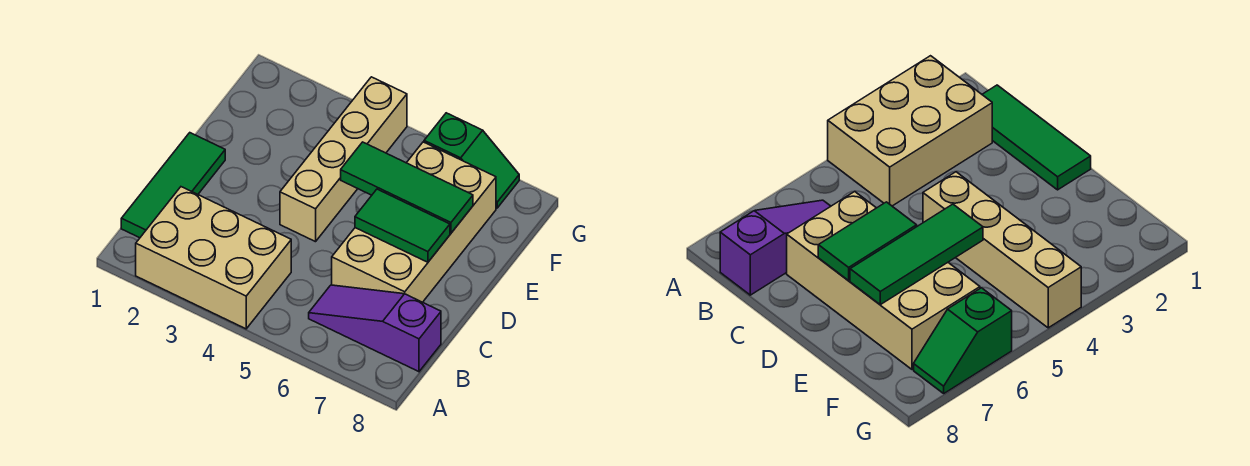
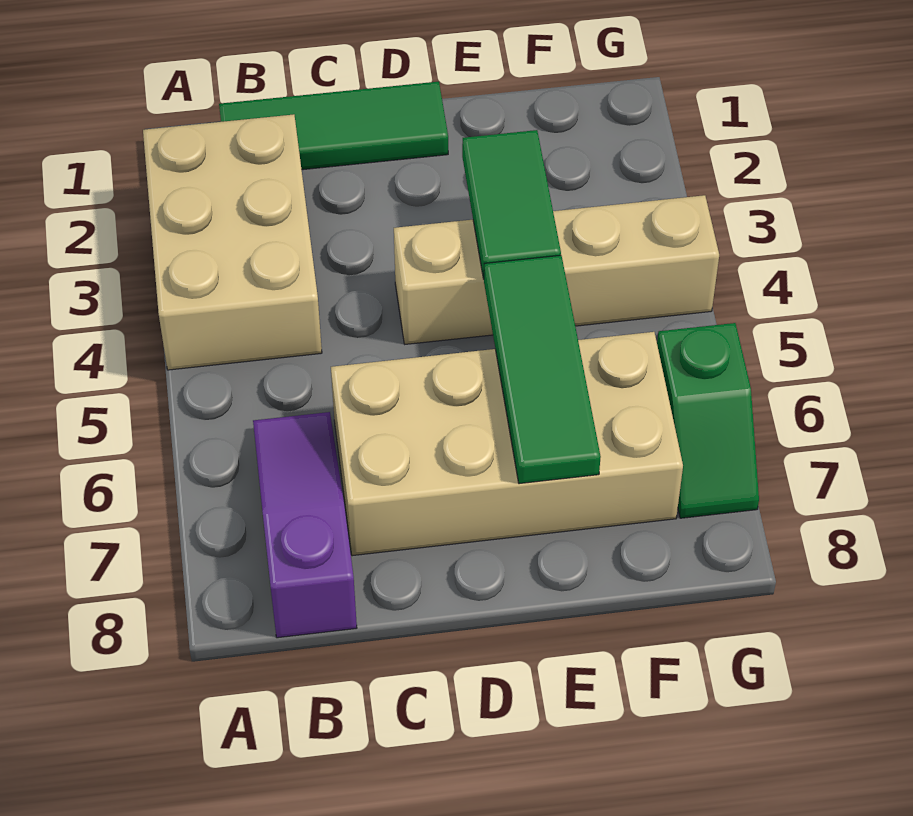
green tile D6:D7 level 2 -> green tile E3:E4 level 2

